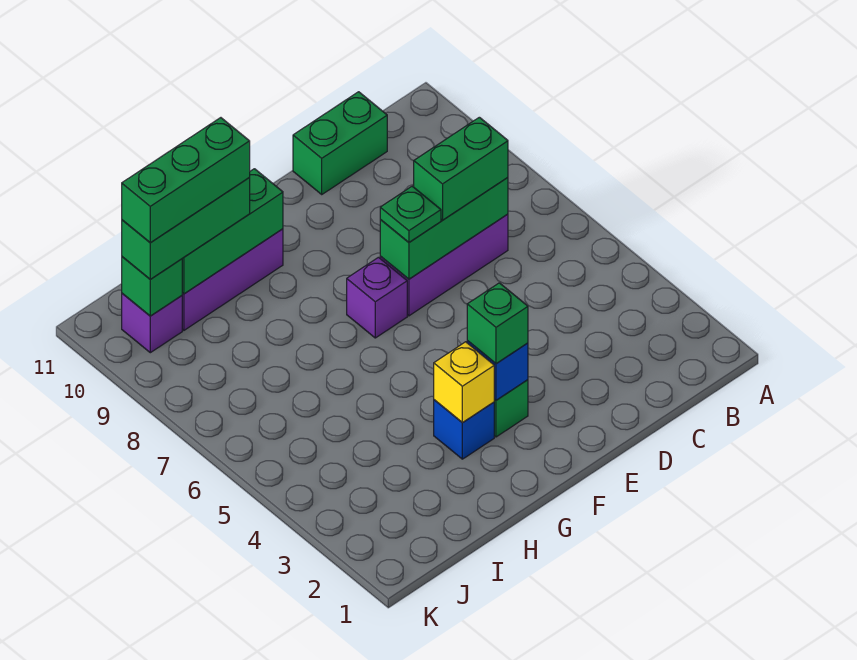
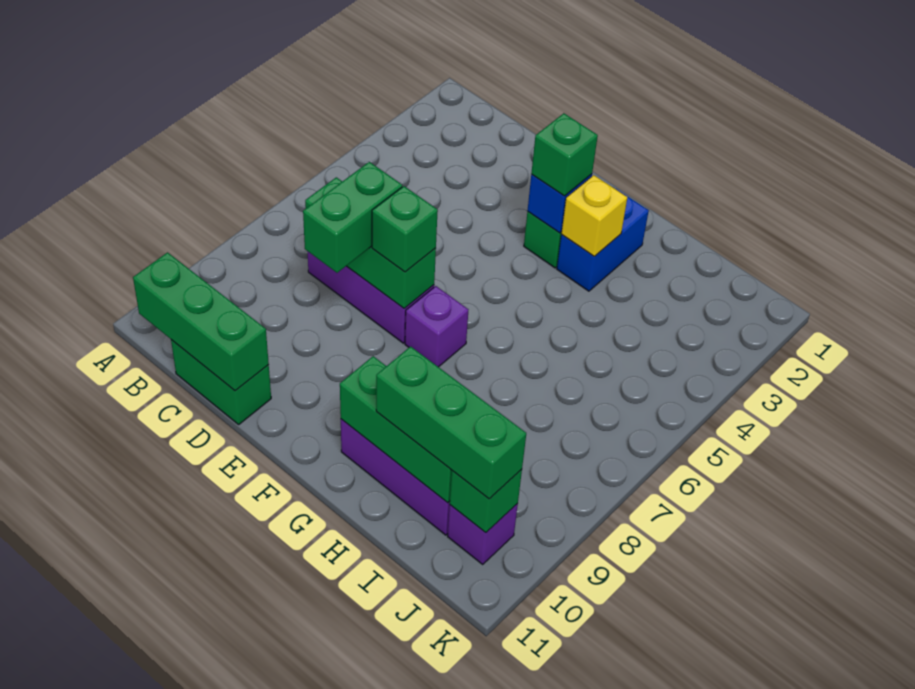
green brick C7:D7 level 3 -> green brick D7:D8 level 3
green plate E7 level 3 -> green brick E7 level 3
blue brick G3 level 1 -> blue brick G2:G3 level 1
green brick H10:J10 level 4 -> green brick B11:D11 level 2

